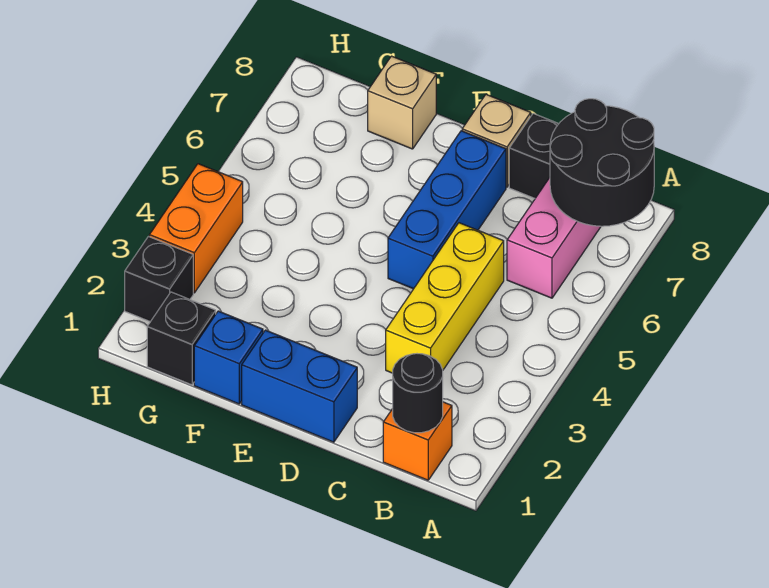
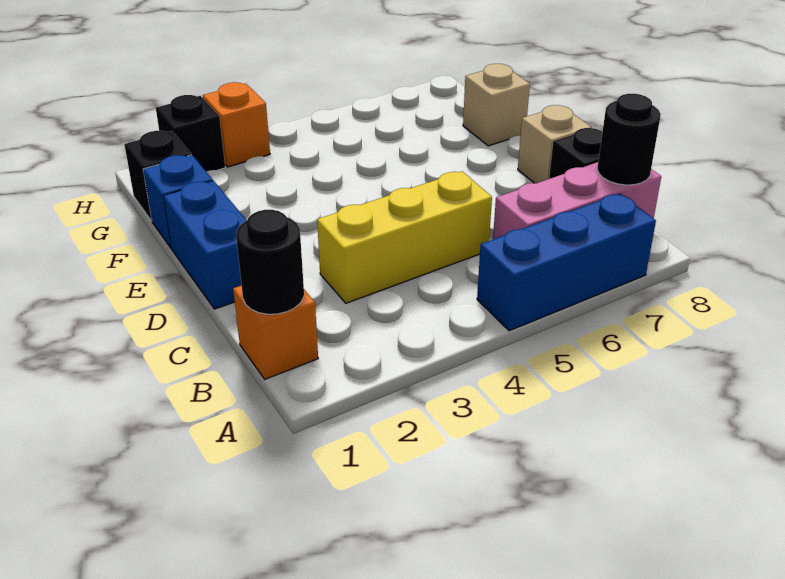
black round brick A7:B8 level 2 -> black round brick B8 level 2
blue brick D5:D7 level 1 -> blue brick A5:A7 level 1
orange brick H3:H4 level 1 -> orange brick H3 level 1

